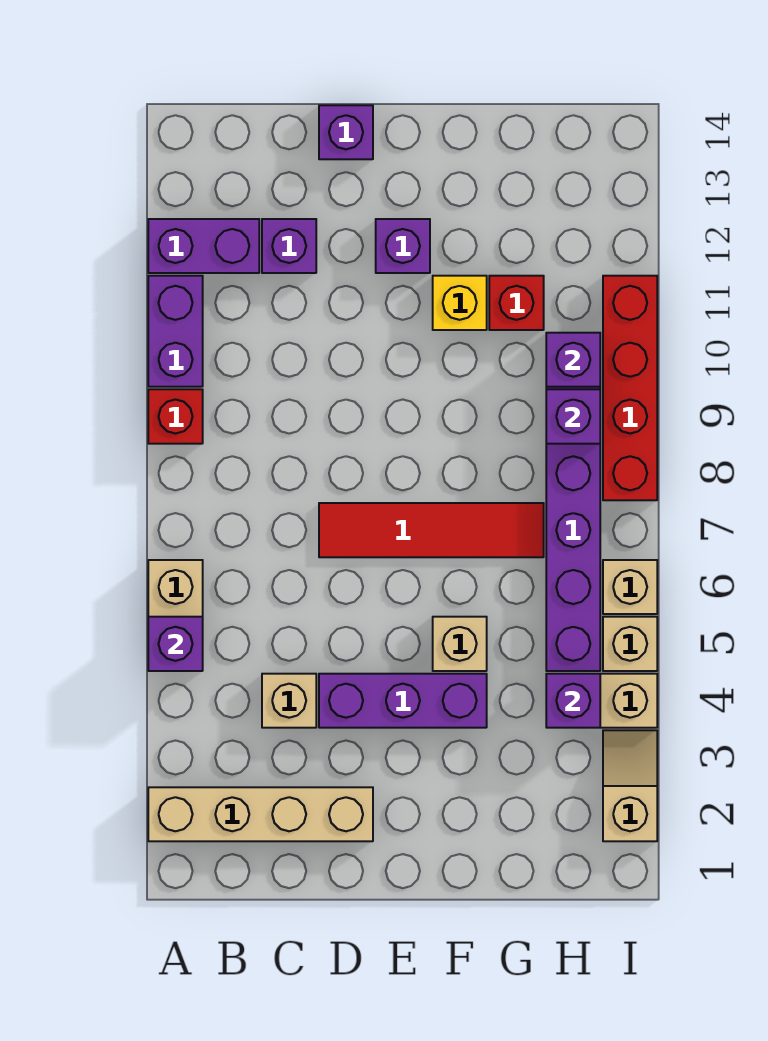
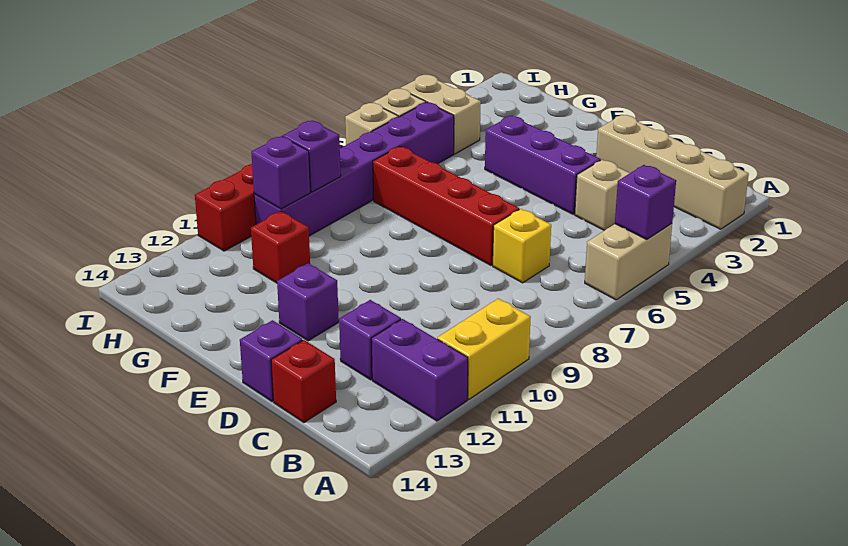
red brick A9 level 1 -> red brick C14 level 1
purple brick A10:A11 level 1 -> yellow brick A10:A11 level 1
red tile D7:G7 level 1 -> red brick D7:G7 level 1
tan brick F5 level 1 -> none
yellow brick F11 level 1 -> yellow brick C7 level 1
purple brick H4 level 2 -> none
tan slope I2:I3 level 1 top 2 -> none

